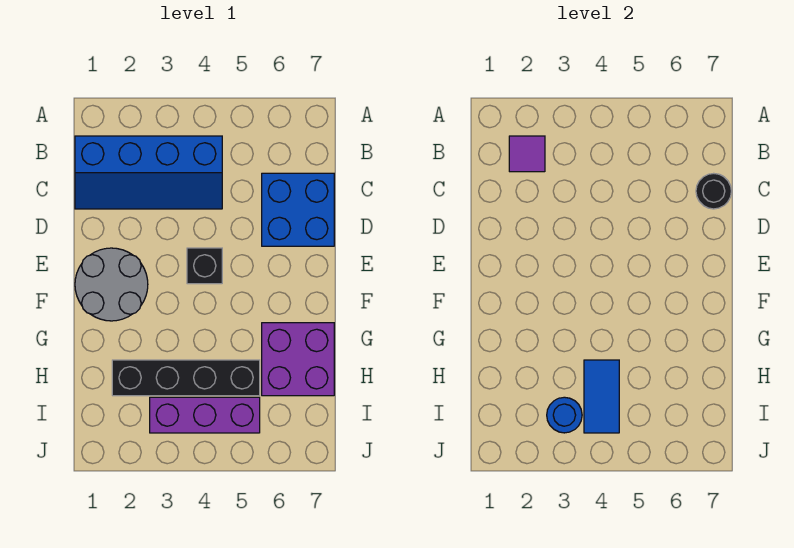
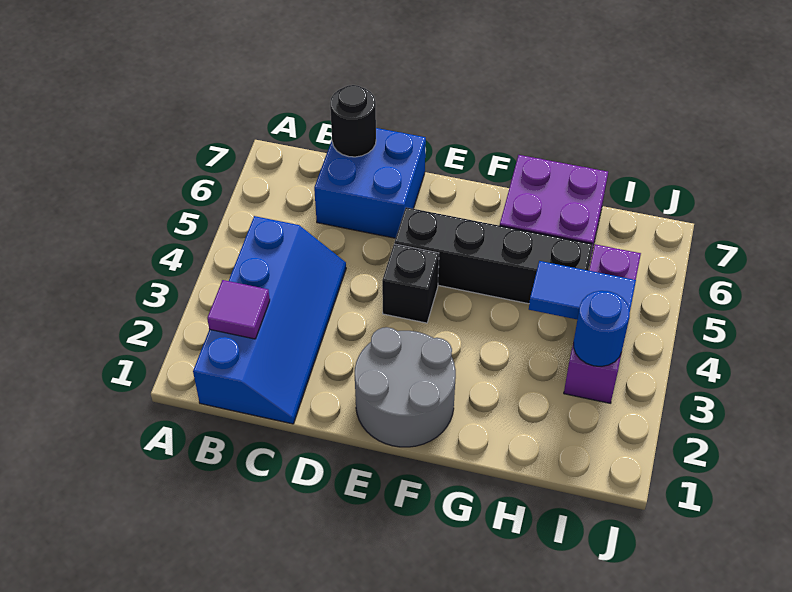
black brick H2:H5 level 1 -> black brick E5:H5 level 1

